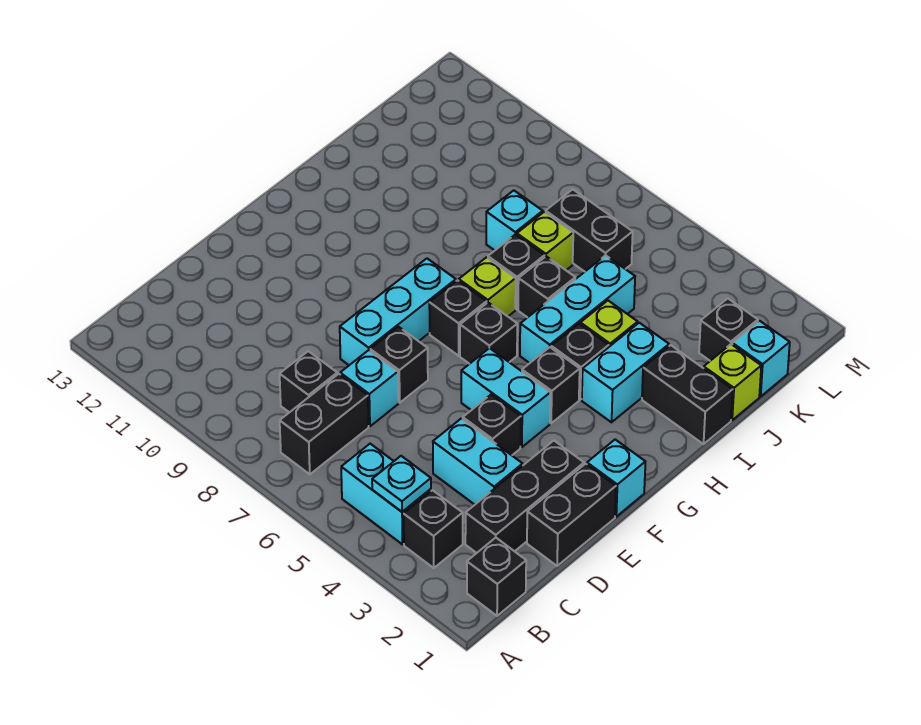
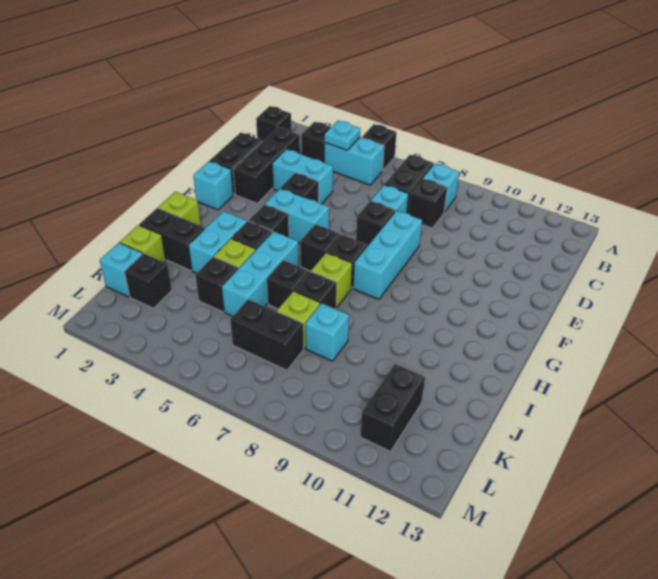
none -> black brick A5 level 1
none -> cyan brick B8 level 1
none -> lime brick H1 level 1
none -> black brick J4 level 1
none -> black brick K11:L11 level 1

